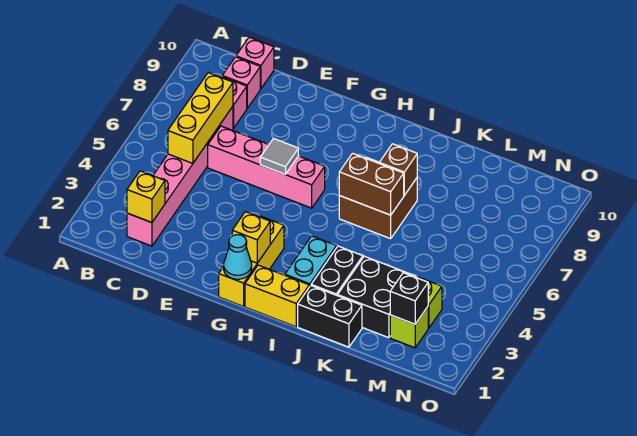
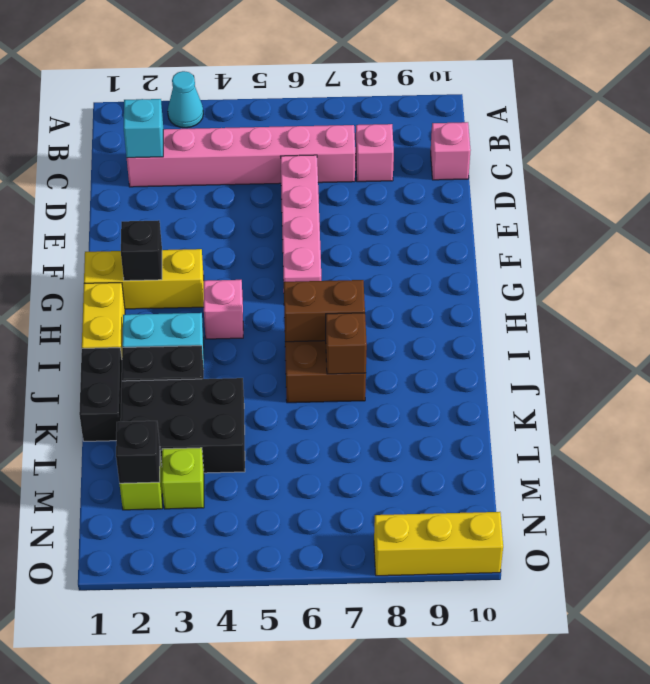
yellow brick C2 level 2 -> cyan brick C2 level 2
yellow brick C5:C7 level 2 -> yellow brick O8:O10 level 1
pink brick C9 level 1 -> pink brick H4 level 1
grey tile F6 level 2 -> none
cyan cone G1 level 2 -> cyan cone A3 level 1
yellow brick G2 level 2 -> black brick G2 level 2
brown brick I6:J6 level 2 -> brown brick I6:I7 level 2
black brick K2:L3 level 1 -> black brick K2:L4 level 1

